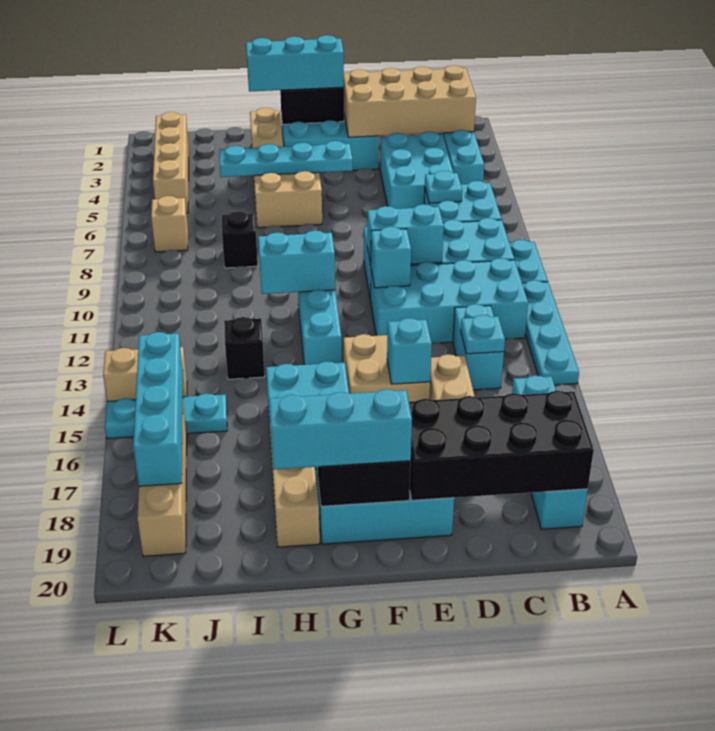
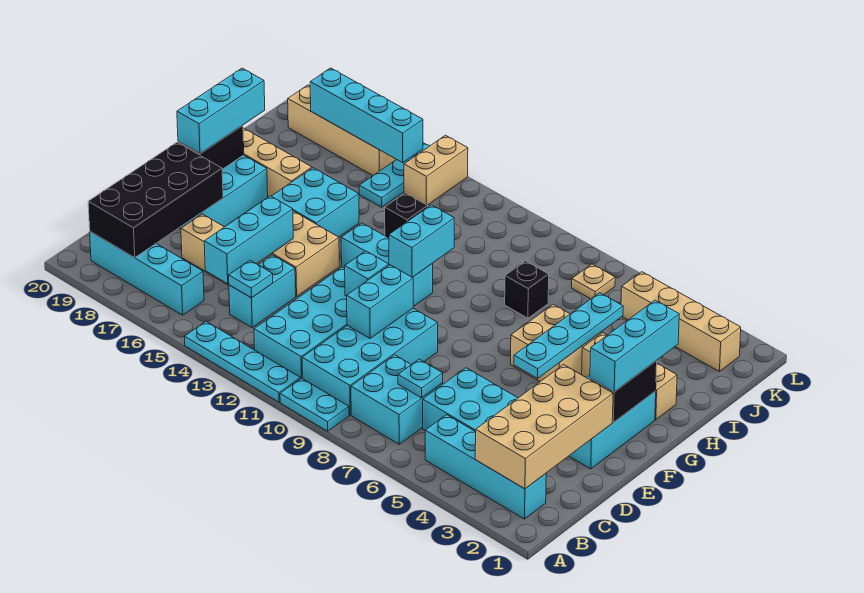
cyan brick C13:C14 level 1 -> cyan brick C14:D14 level 1
cyan brick E15 level 2 -> cyan brick C15:E15 level 2
tan brick K7 level 1 -> tan plate K7 level 1

